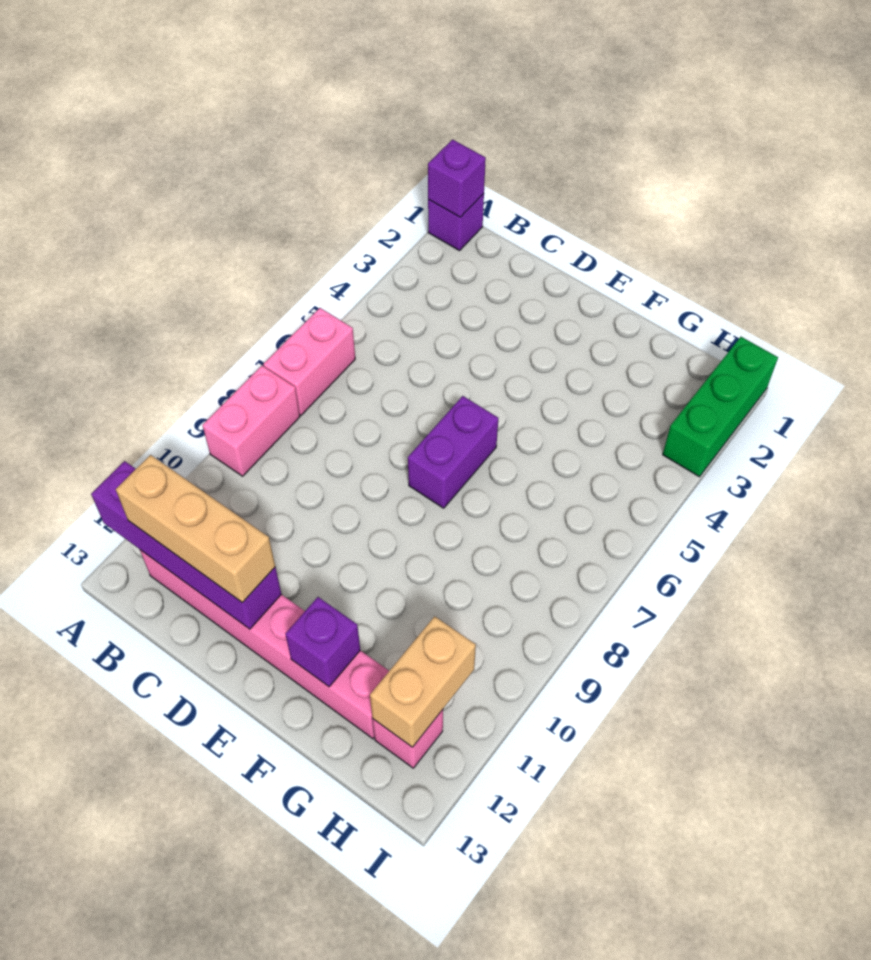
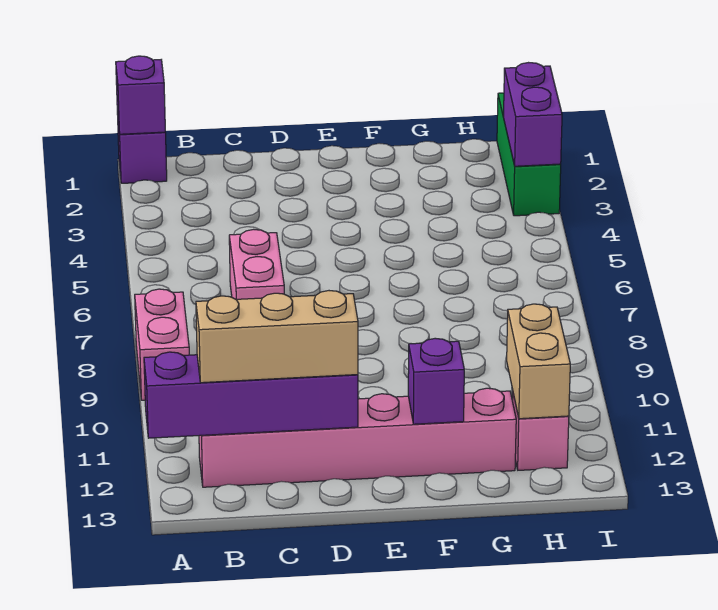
pink brick A6:A7 level 1 -> pink brick C6:C7 level 1
purple brick E6:E7 level 1 -> purple brick I2:I3 level 2

